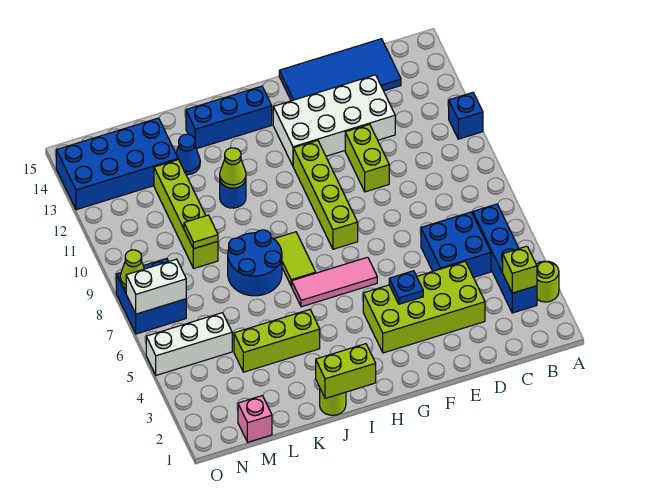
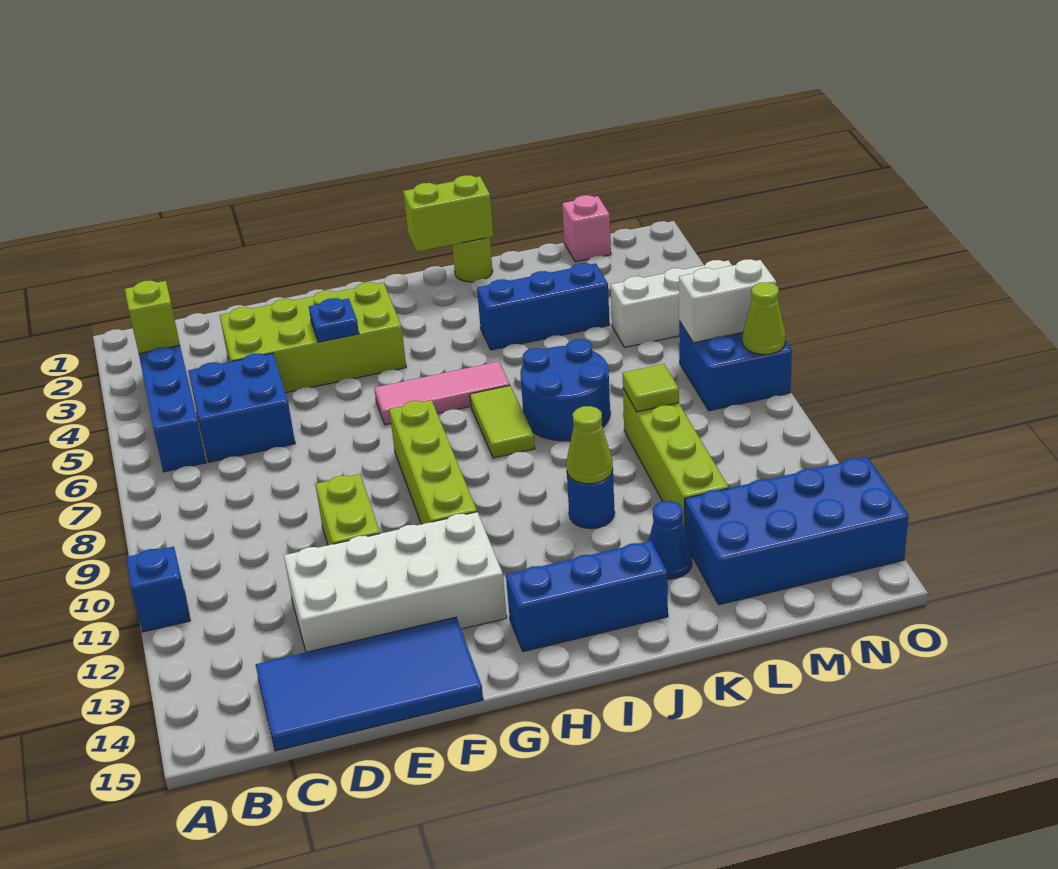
lime round brick A3 level 1 -> none
lime brick J4:L4 level 1 -> blue brick J4:L4 level 1

